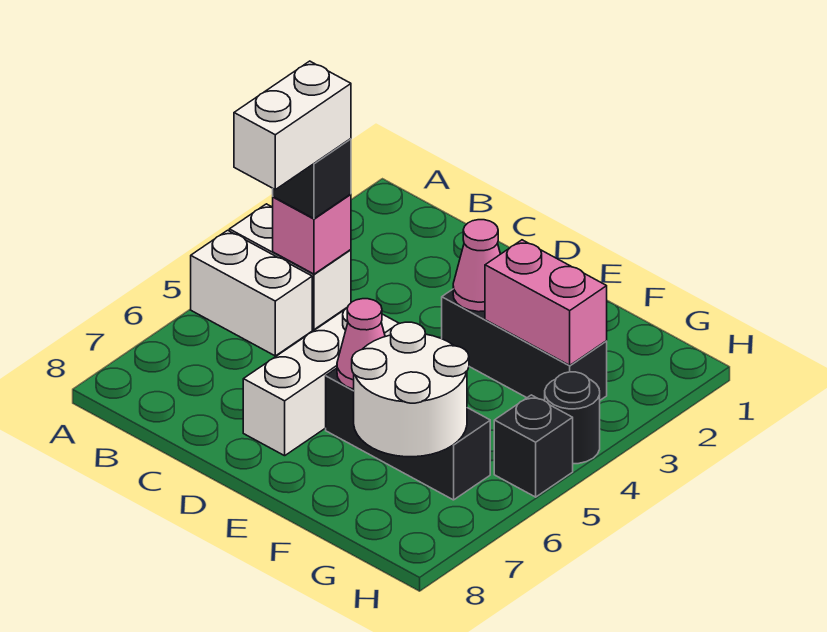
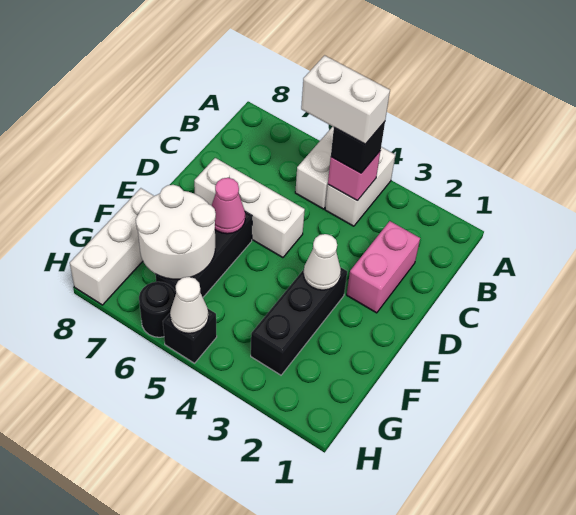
pink cone E3 level 2 -> white cone E3 level 2
pink brick F3:G3 level 2 -> pink brick C2:D2 level 1
none -> white brick F8:H8 level 1
black round brick H4 level 1 -> black round brick H6 level 1
none -> white cone H5 level 2

